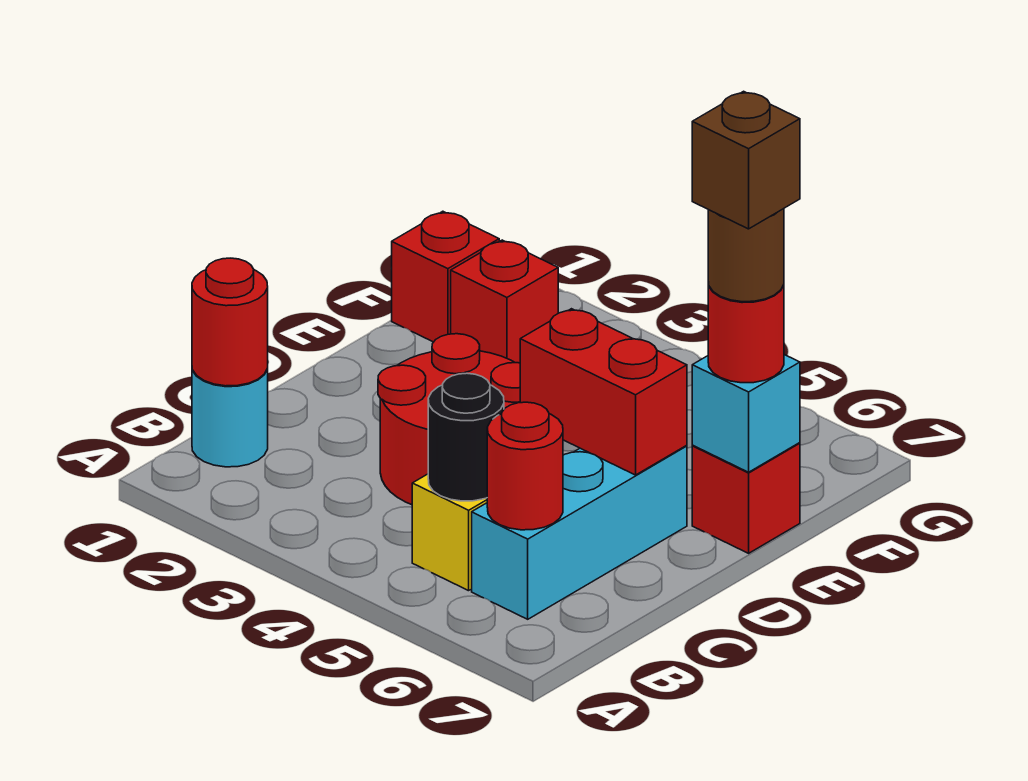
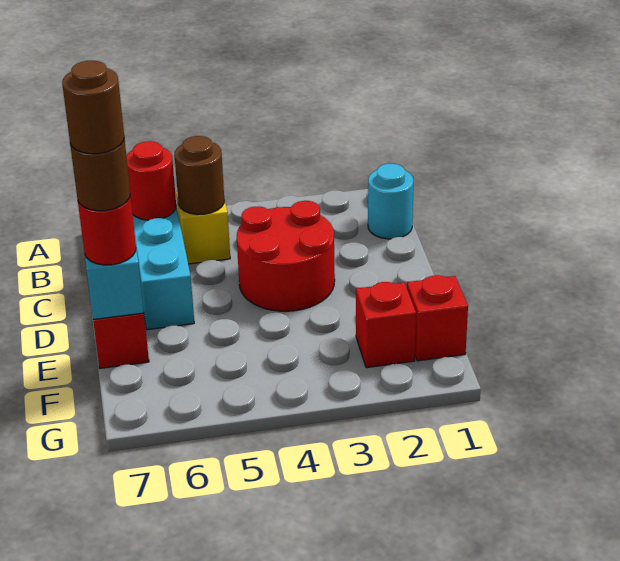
red round brick B1 level 2 -> none
black round brick B5 level 2 -> brown round brick B5 level 2
red brick D5:D6 level 2 -> none
brown brick E7 level 5 -> brown round brick E7 level 5

